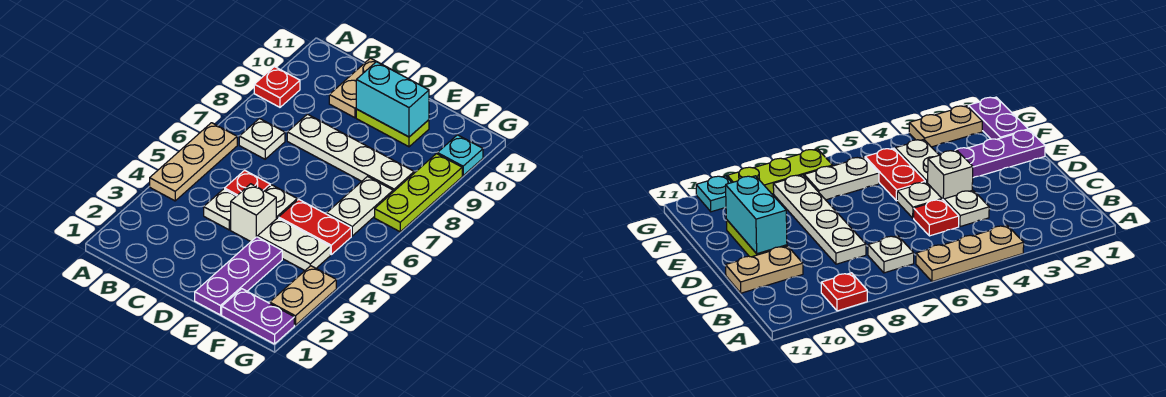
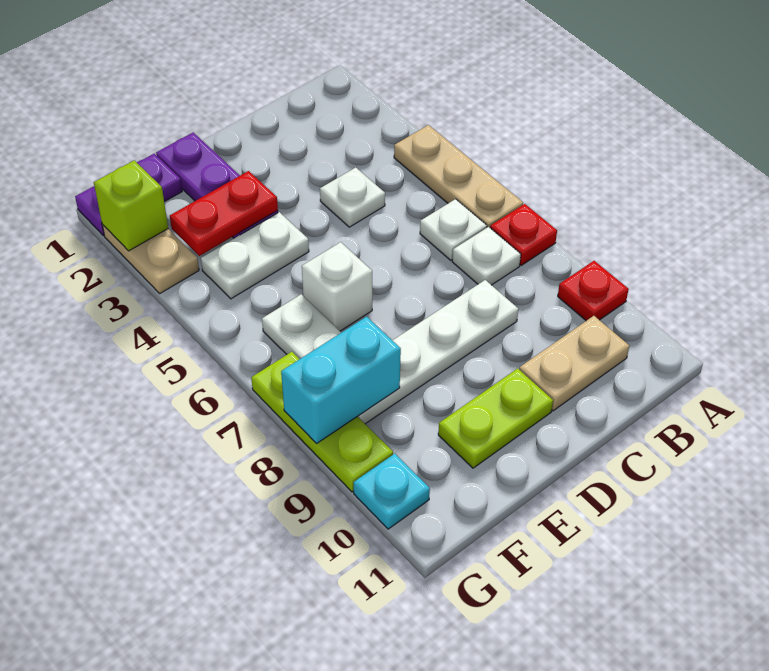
red plate C5 level 1 -> red plate A7 level 1
tan plate C10:C11 level 1 -> tan plate B10:C10 level 1
white brick D4 level 1 -> white brick E6 level 1
white plate D5 level 1 -> white plate B6 level 1
cyan brick D10:E10 level 2 -> cyan brick F8:G8 level 2
red plate E5:F5 level 1 -> red plate E3:F3 level 2
none -> lime brick G2 level 2

